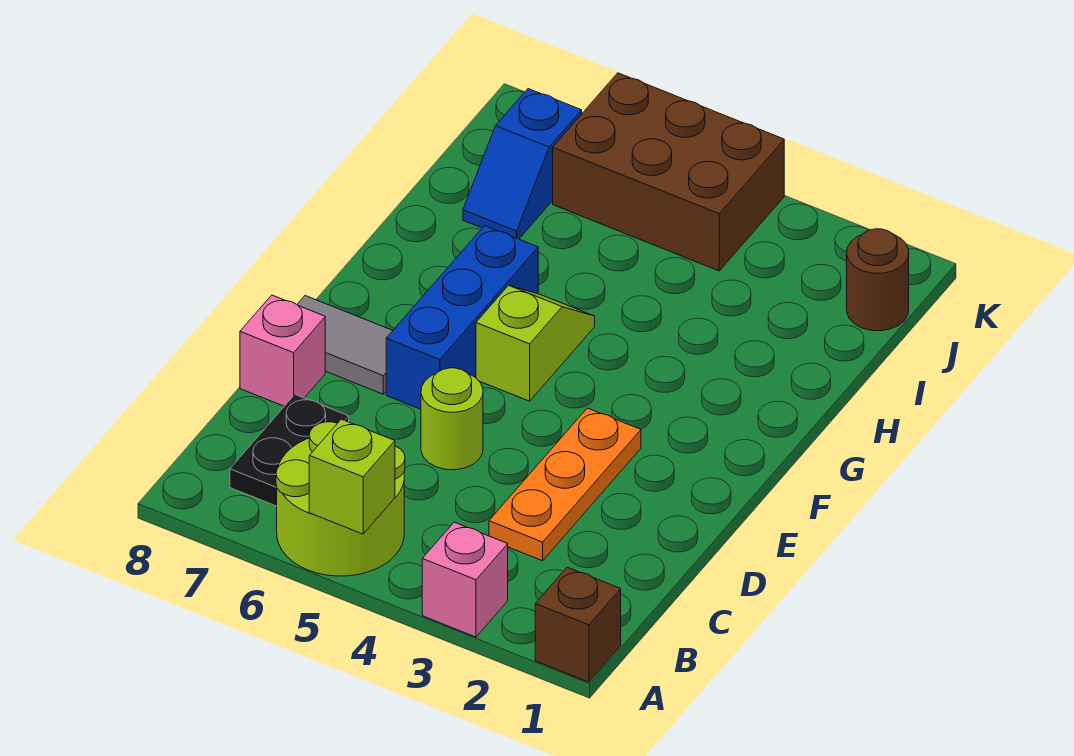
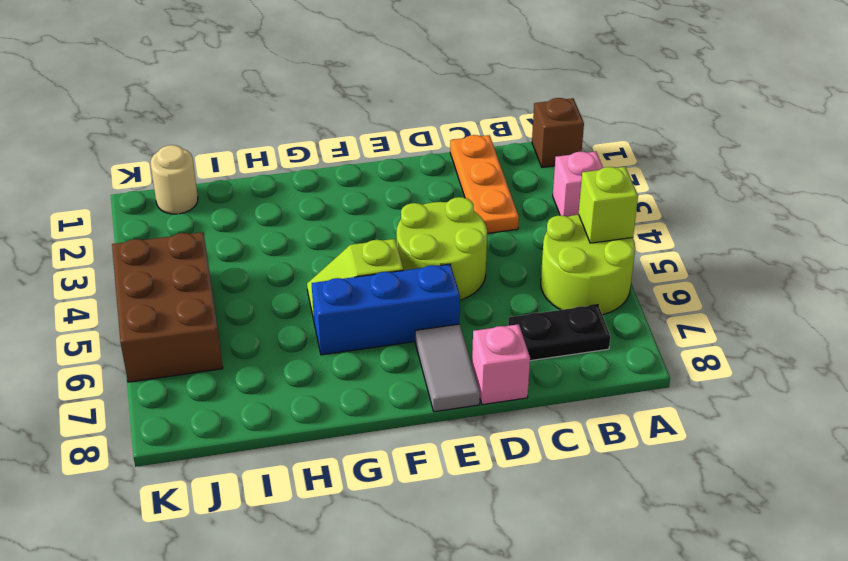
orange plate C3:E3 level 1 -> orange plate C1:C3 level 1
lime round brick D5 level 1 -> lime round brick D4:E5 level 1
blue slope I7:J7 level 1 top J -> none
brown round brick J1 level 1 -> tan round brick J1 level 1

